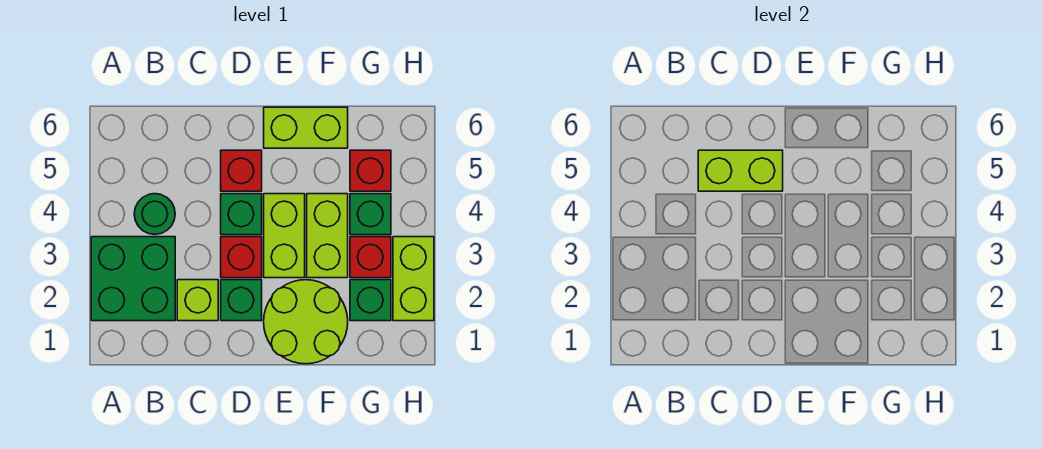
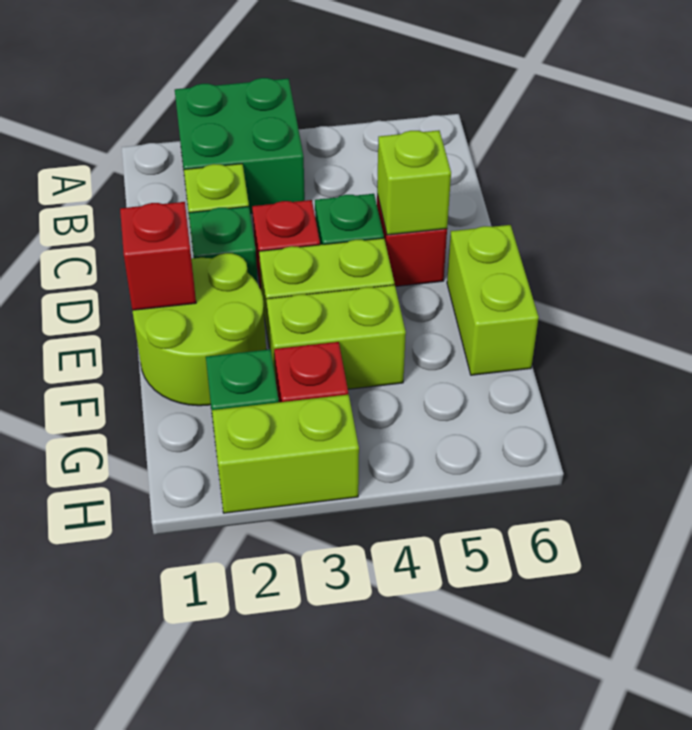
green round brick B4 level 1 -> none
lime brick C5:D5 level 2 -> lime brick D5 level 2
green brick G4 level 1 -> none
red brick G5 level 1 -> red brick E1 level 2

